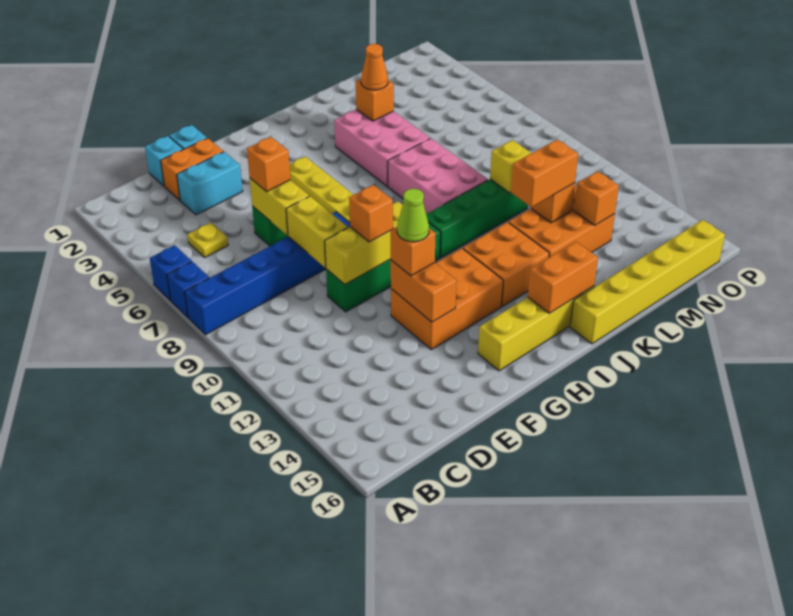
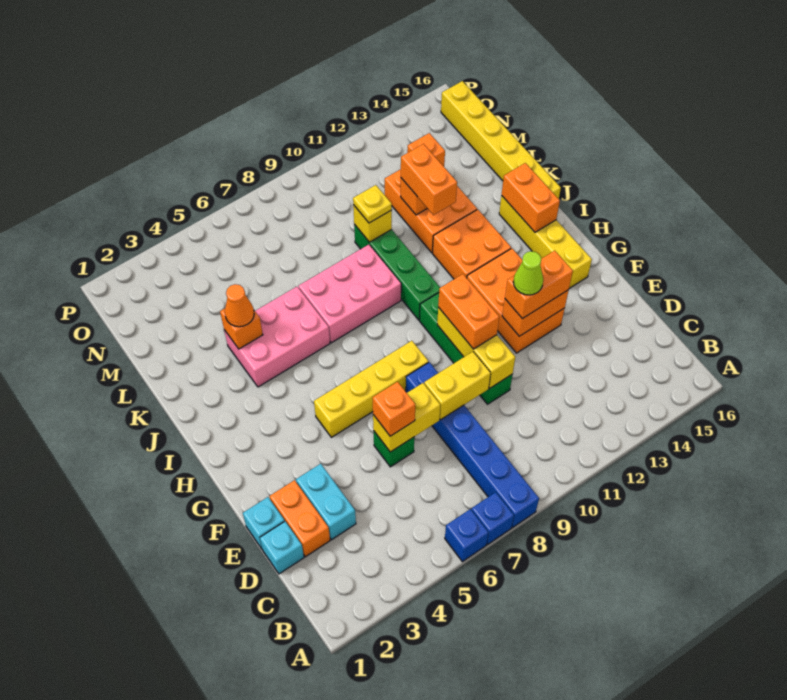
yellow plate C5 level 1 -> yellow plate L10 level 3
orange brick F10 level 3 -> orange brick F10:G10 level 3
orange brick F12 level 3 -> orange brick F12:F13 level 3

